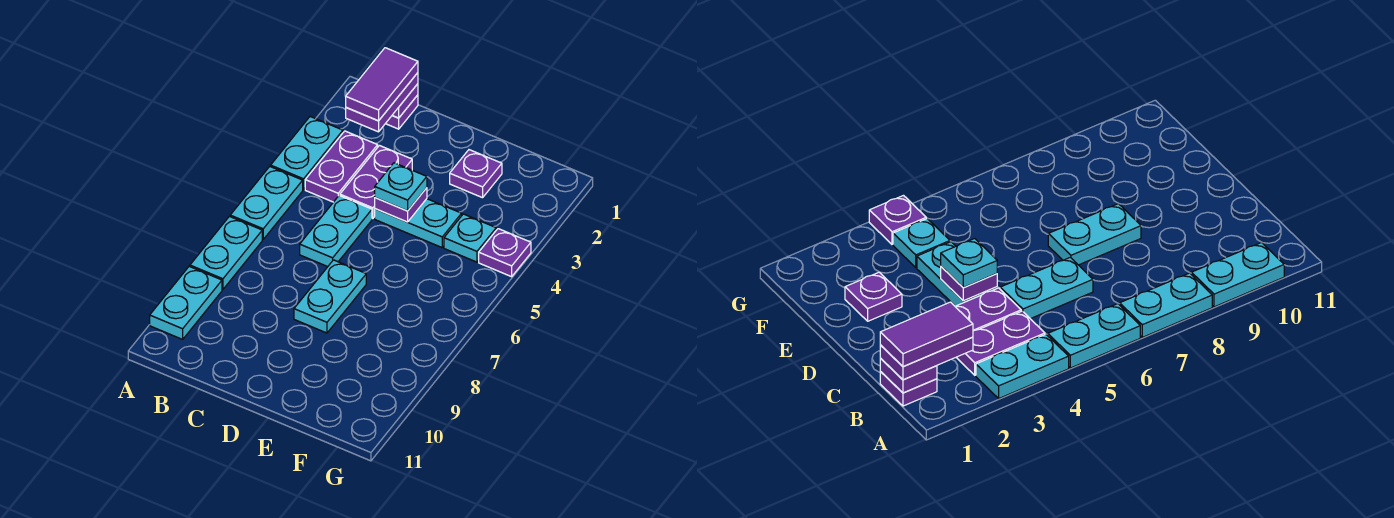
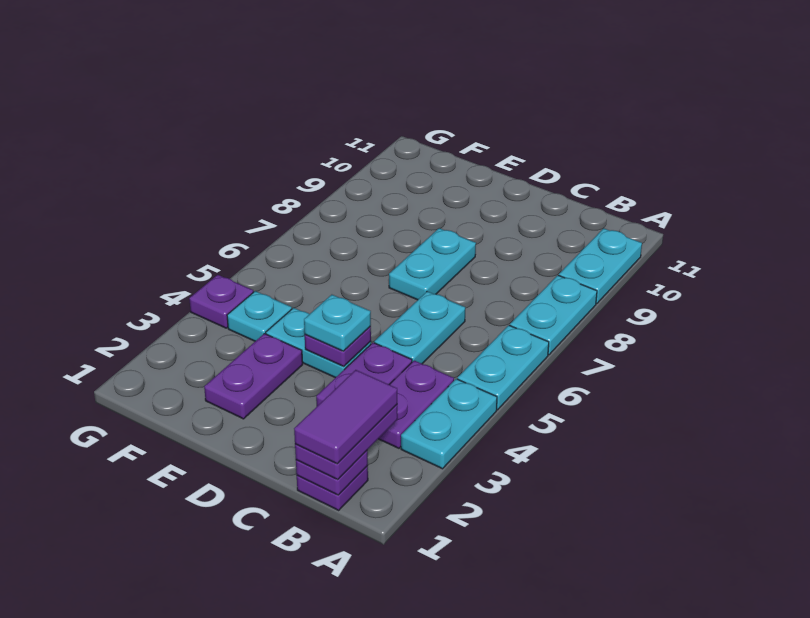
purple plate E2 level 1 -> purple plate E2:E3 level 1

